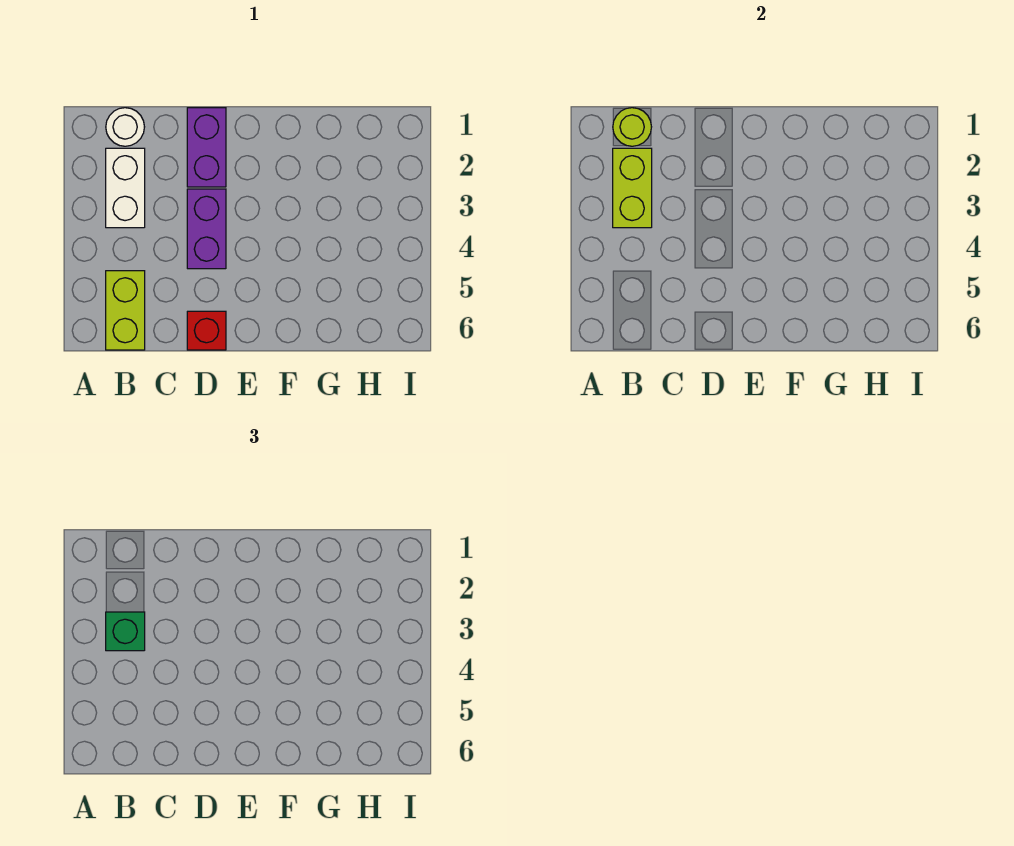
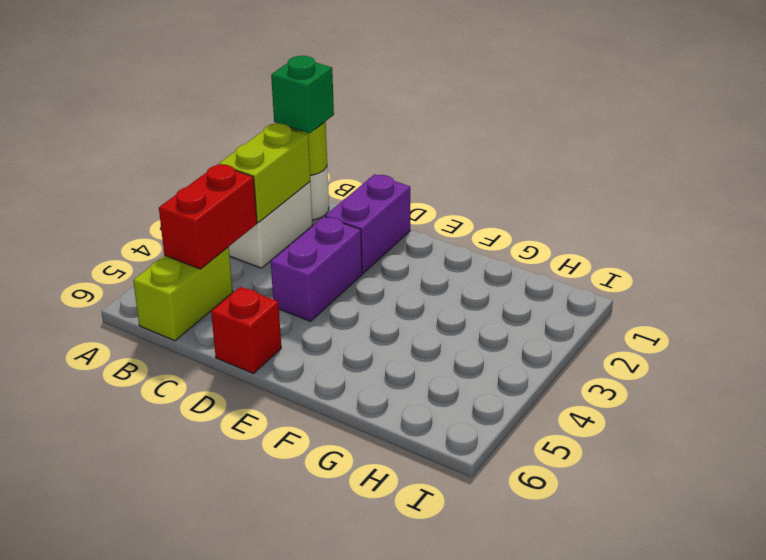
green brick B3 level 3 -> green brick B1 level 3
none -> red brick B4:B5 level 2

